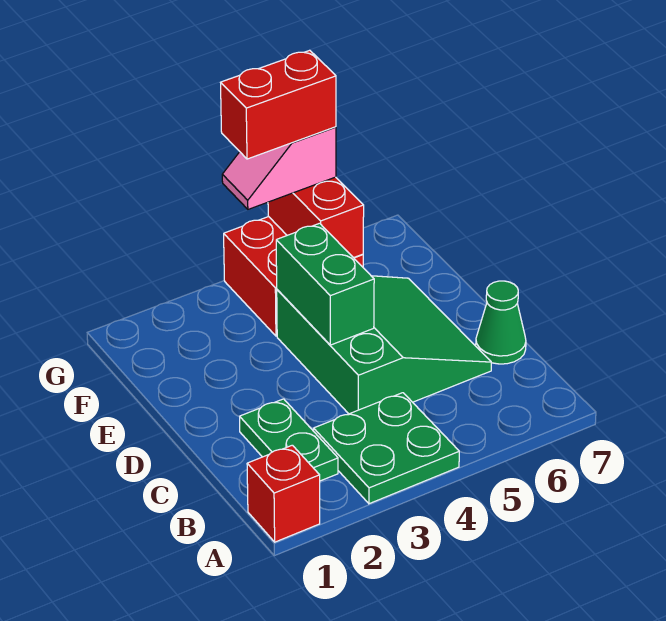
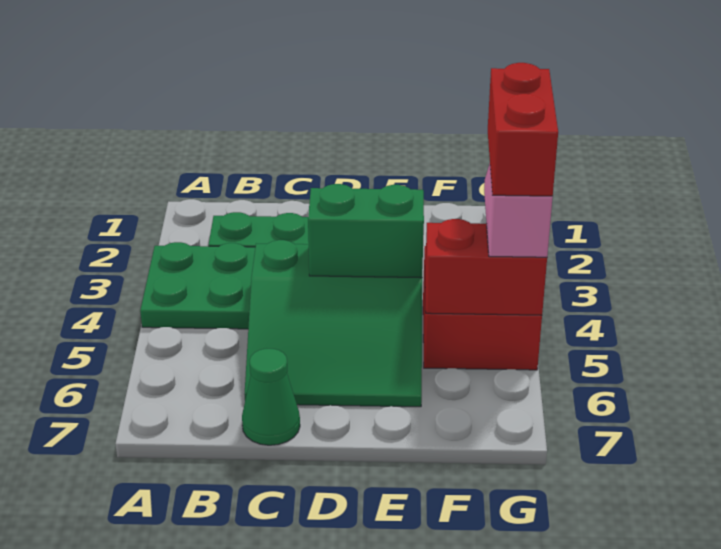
red brick A1 level 1 -> none

